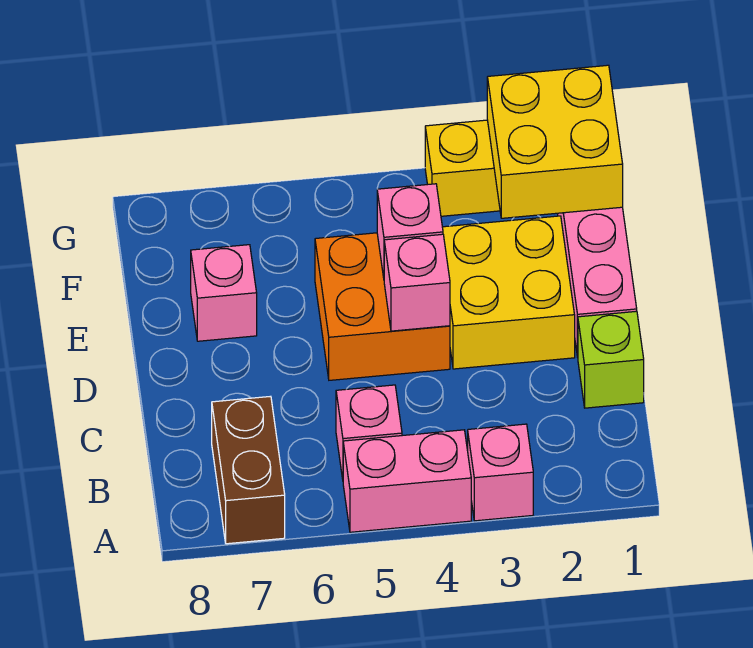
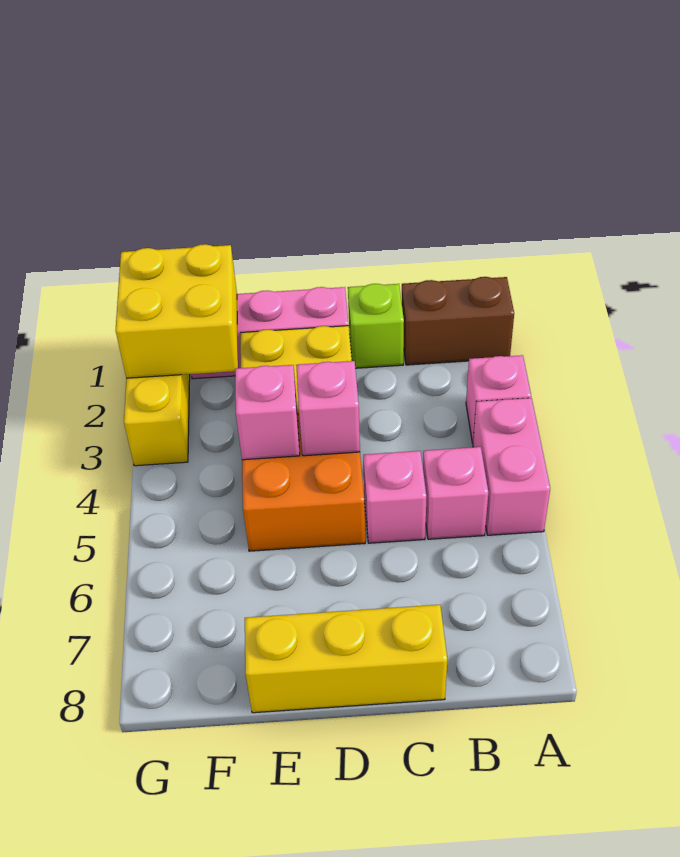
brown brick A7:B7 level 1 -> brown brick A1:B1 level 1
none -> yellow brick C8:E8 level 1
pink brick E7 level 1 -> pink brick C5 level 1

